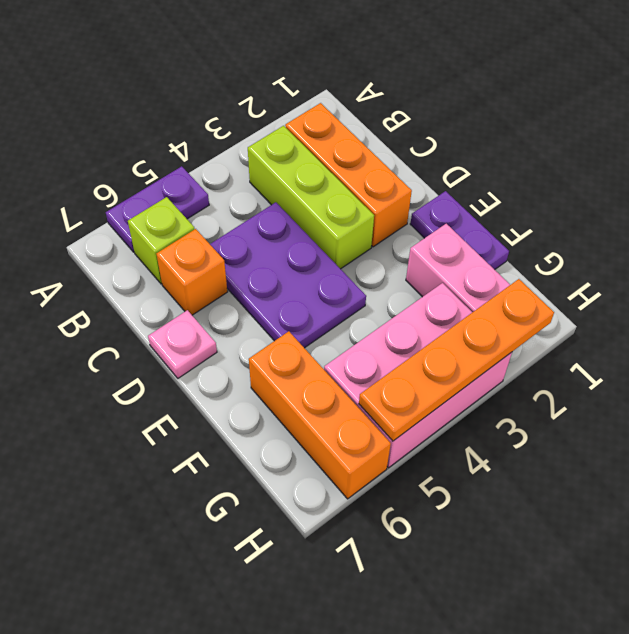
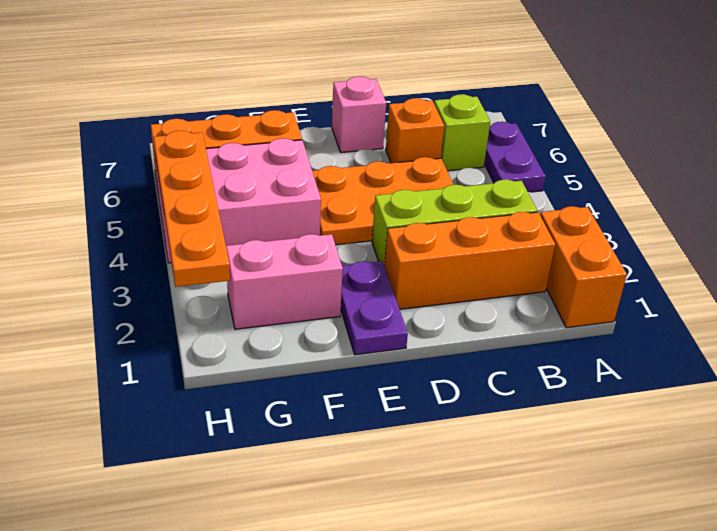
none -> orange brick A1:A2 level 1
purple plate C4:E5 level 1 -> orange plate C4:E5 level 1
pink plate D7 level 1 -> pink brick D7 level 1
purple plate E1:F1 level 1 -> purple plate E1:E2 level 1
pink brick G3:H5 level 1 -> pink brick F4:H5 level 1

